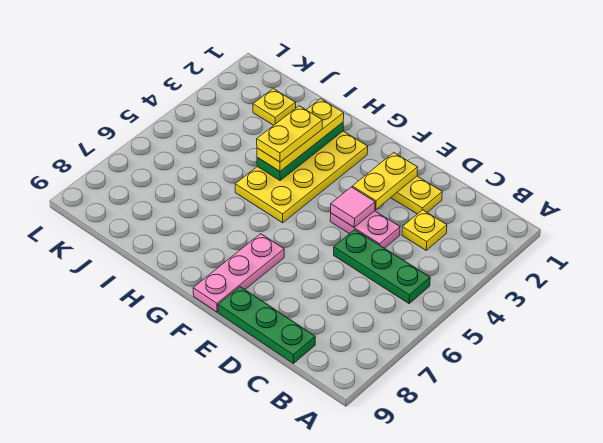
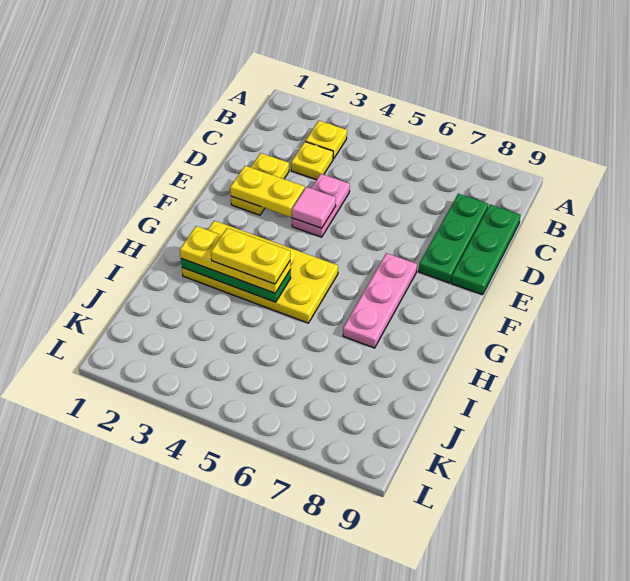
green plate B5:D5 level 1 -> green plate C8:E8 level 1
pink plate F7:F9 level 1 -> pink plate F7:H7 level 1
yellow plate J2 level 1 -> yellow plate B3 level 1

